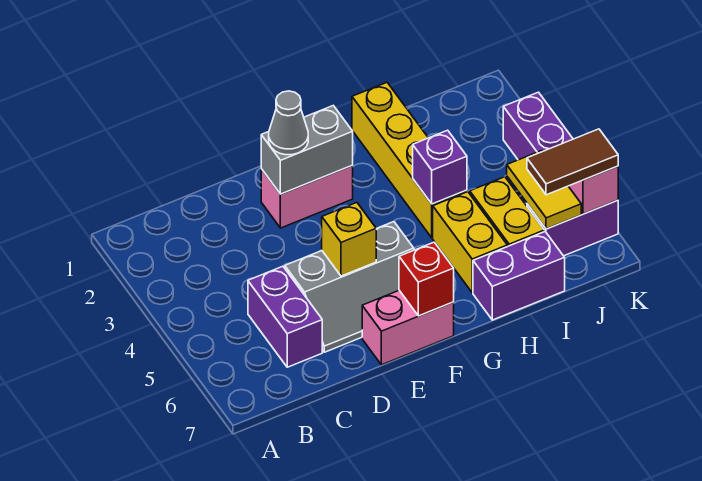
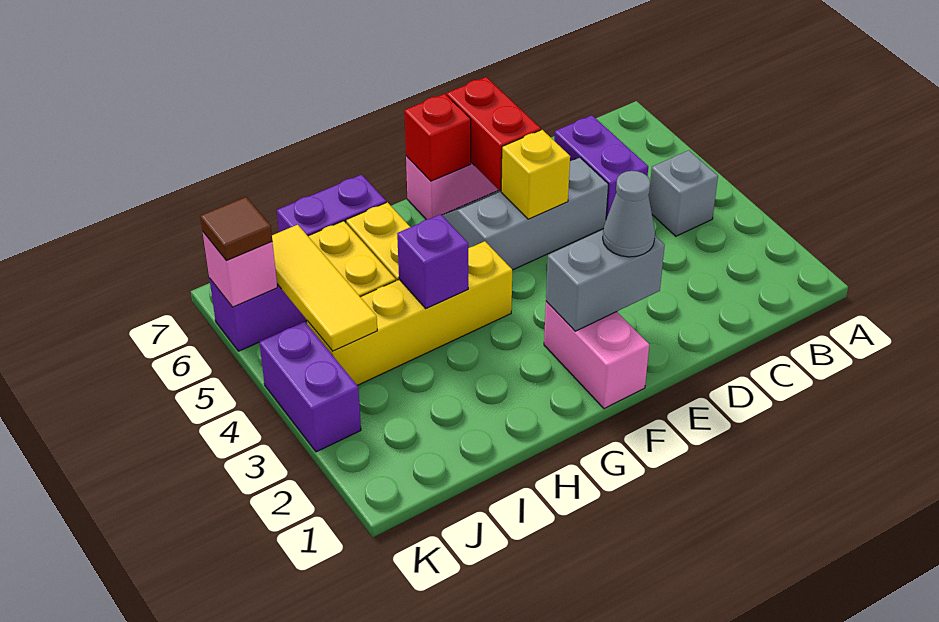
none -> grey brick B4 level 1
pink brick E2:F2 level 1 -> pink brick F1:F2 level 1
none -> red brick E6:E7 level 2
yellow brick H1:H4 level 1 -> yellow brick G4:J4 level 1
yellow tile J5:J6 level 2 -> yellow tile J4:J6 level 2
brown tile J6:K6 level 3 -> brown tile K6 level 3

